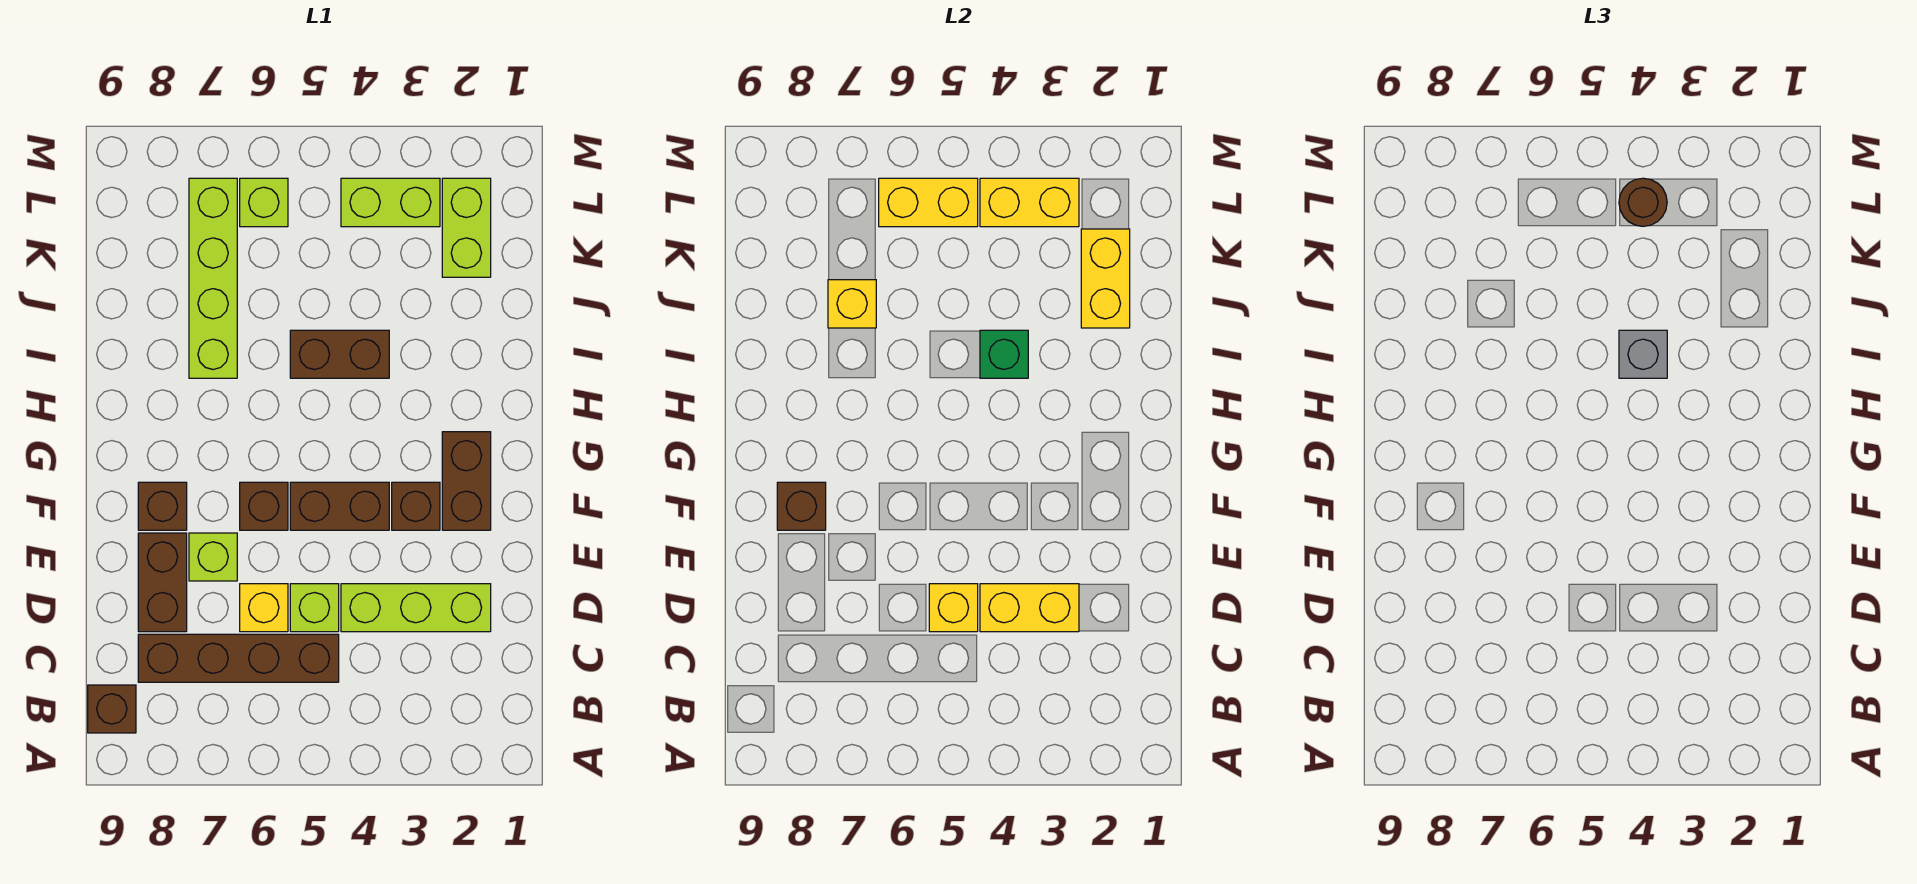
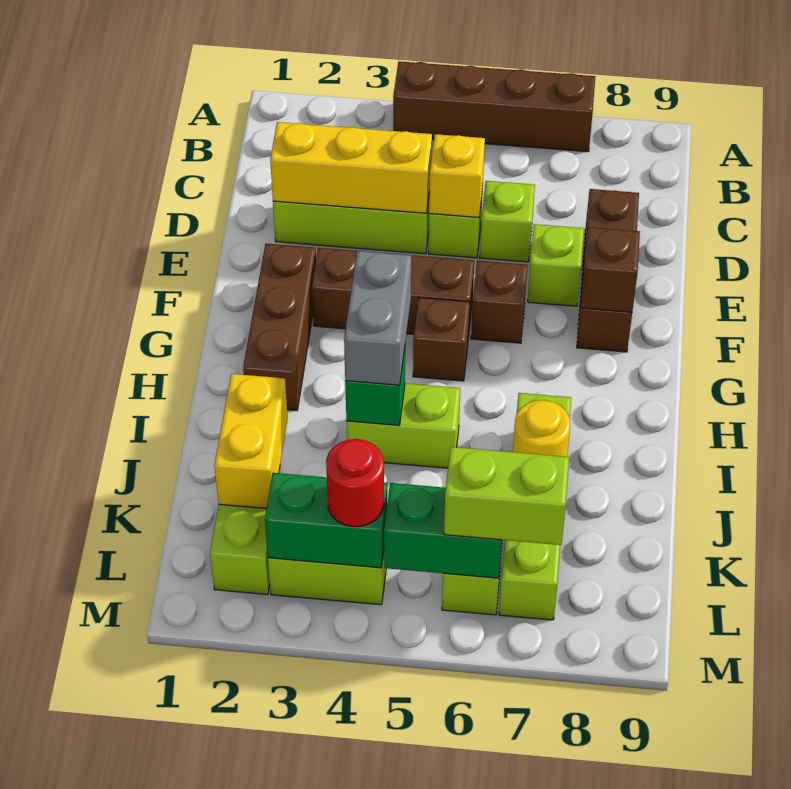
brown brick B9 level 1 -> brown brick G5 level 1
brown brick C5:C8 level 1 -> brown brick A4:A7 level 1
yellow brick D3:D4 level 2 -> yellow brick D2:D4 level 2
yellow brick D6 level 1 -> lime brick D6 level 1
brown brick F2:G2 level 1 -> brown brick F2:H2 level 1
brown brick I4:I5 level 1 -> lime brick I4:I5 level 1
grey brick I4 level 3 -> grey brick H4:I4 level 3
yellow brick J7 level 2 -> yellow round brick J7 level 2
yellow brick L3:L4 level 2 -> green brick L3:L4 level 2
brown round brick L4 level 3 -> red round brick L4 level 3
yellow brick L5:L6 level 2 -> green brick L5:L6 level 2
none -> lime brick L6:L7 level 3

